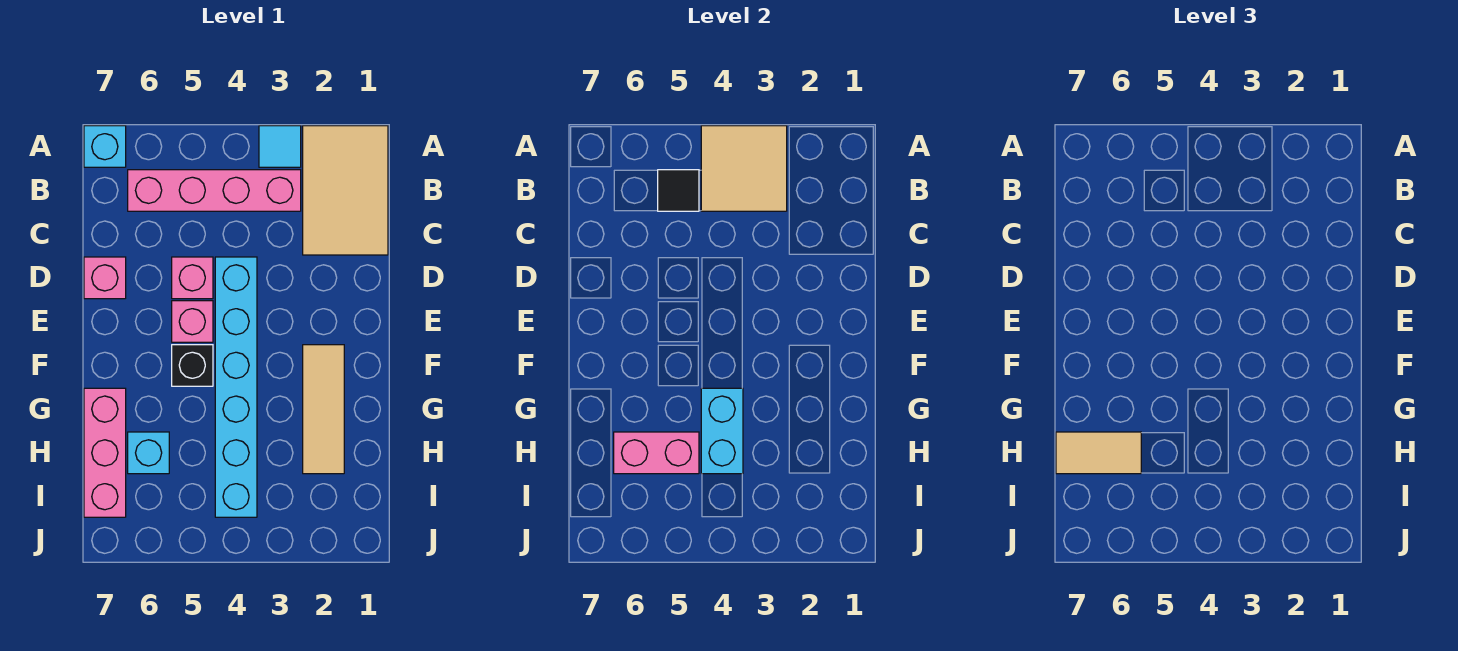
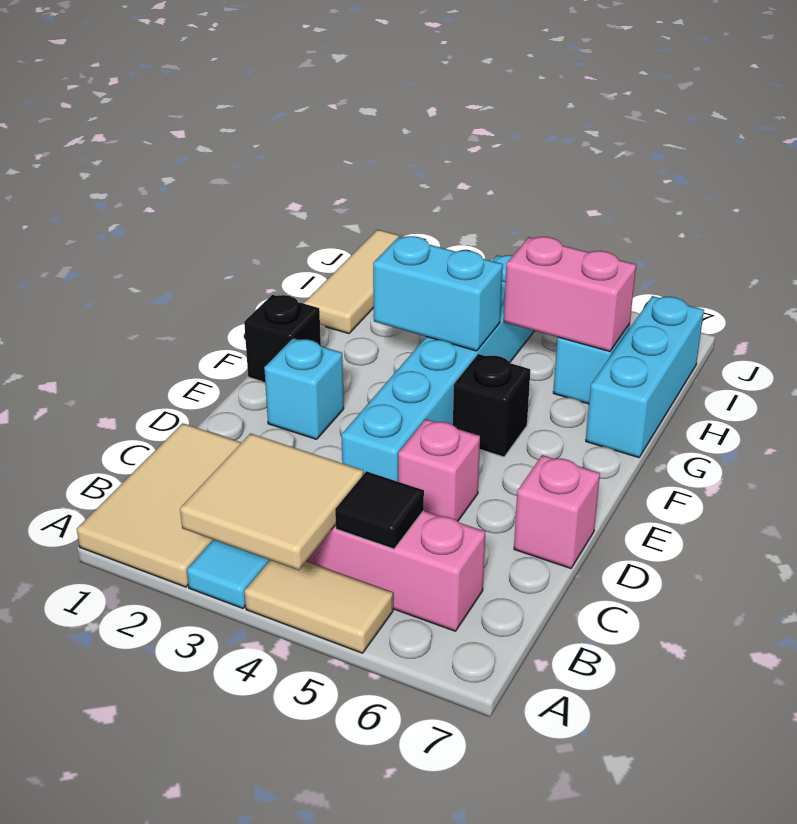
cyan brick A7 level 1 -> cyan brick E2 level 1
pink brick E5 level 1 -> none
none -> black brick F1 level 1
tan tile F2:H2 level 1 -> tan tile H1:J1 level 1
cyan brick G4:H4 level 2 -> cyan brick G3:G4 level 2
pink brick G7:I7 level 1 -> cyan brick G7:I7 level 1
tan tile H6:H7 level 3 -> tan tile A4:A5 level 1

